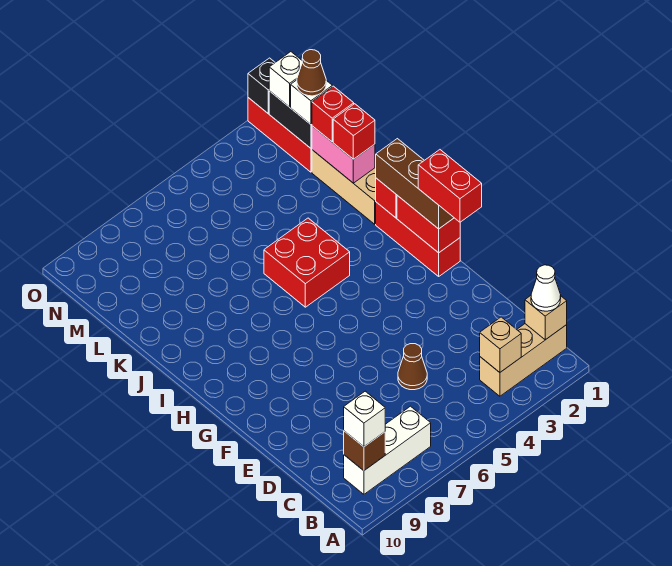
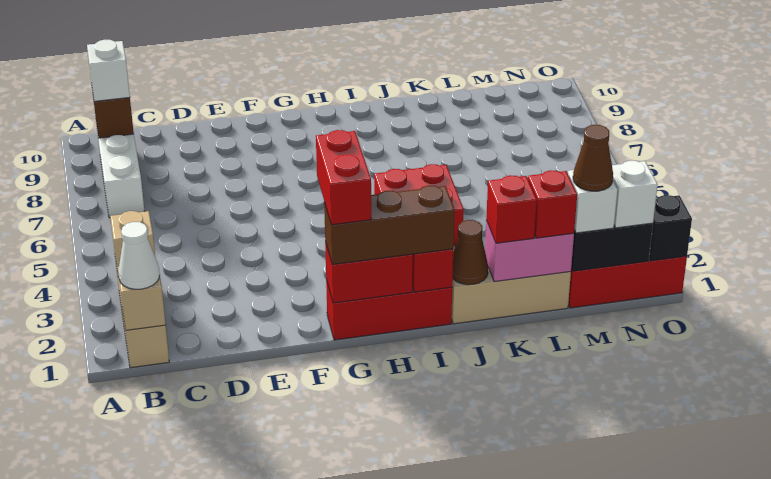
brown cone D5 level 1 -> brown cone J1 level 2
red brick F1:G1 level 4 -> red brick G1:G2 level 4

